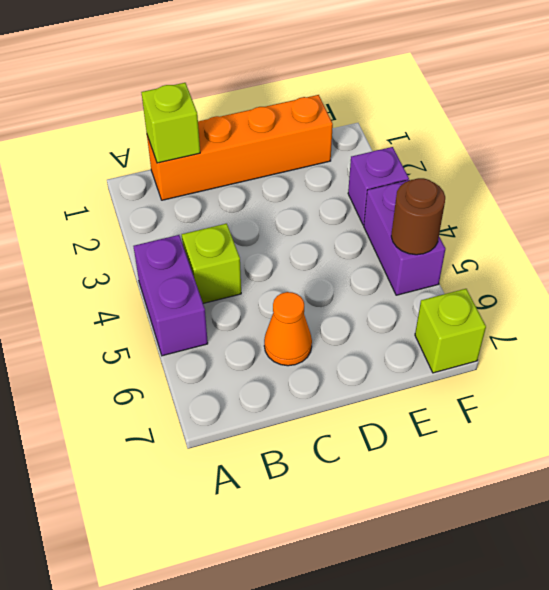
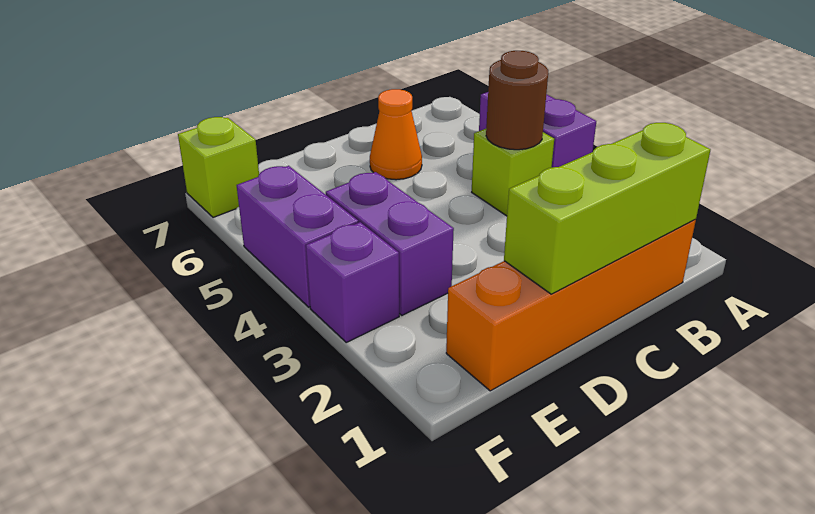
lime brick B1 level 2 -> lime brick B1:D1 level 2
none -> purple brick E3:E4 level 1
brown round brick F5 level 2 -> brown round brick B4 level 2

